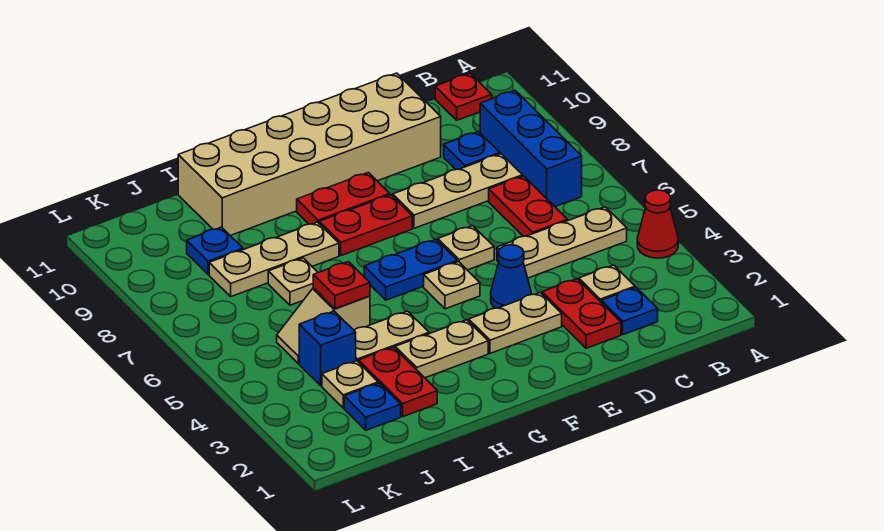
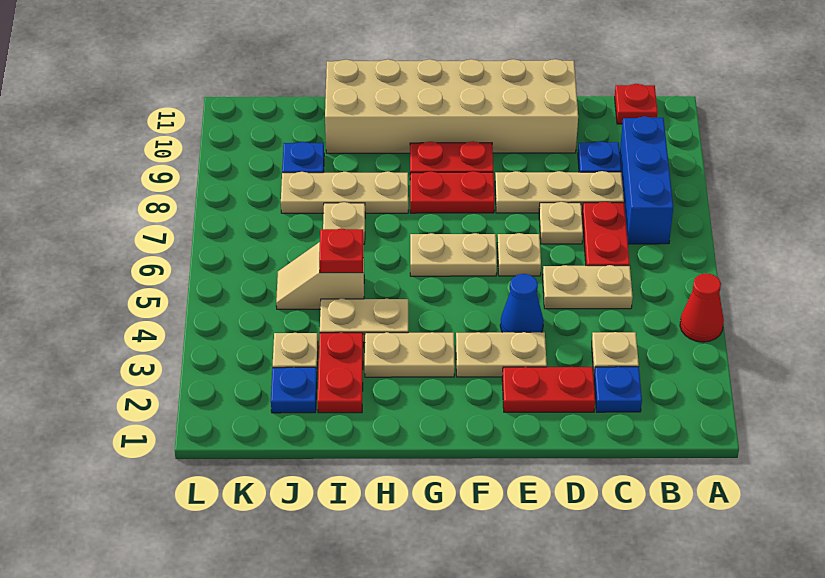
tan plate B5:D5 level 1 -> tan plate C5:D5 level 1
red plate D2:D3 level 1 -> red plate D2:E2 level 1
tan plate F5 level 1 -> tan plate D7 level 1
blue plate F6:G6 level 1 -> tan plate F6:G6 level 1
blue brick J4 level 1 -> none

